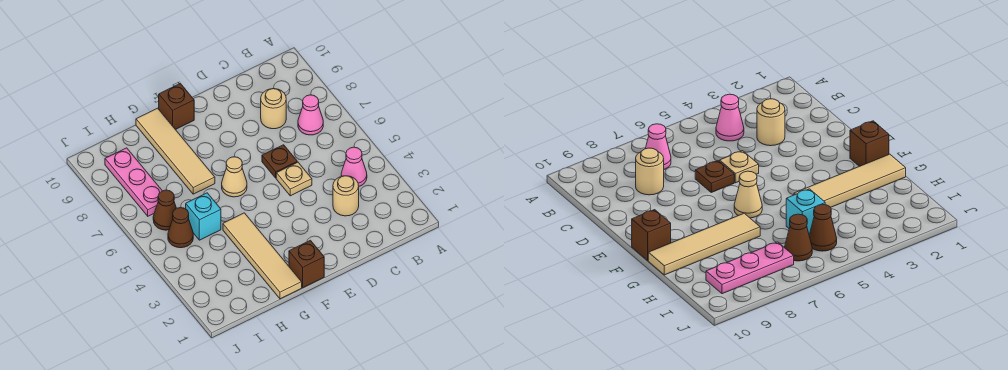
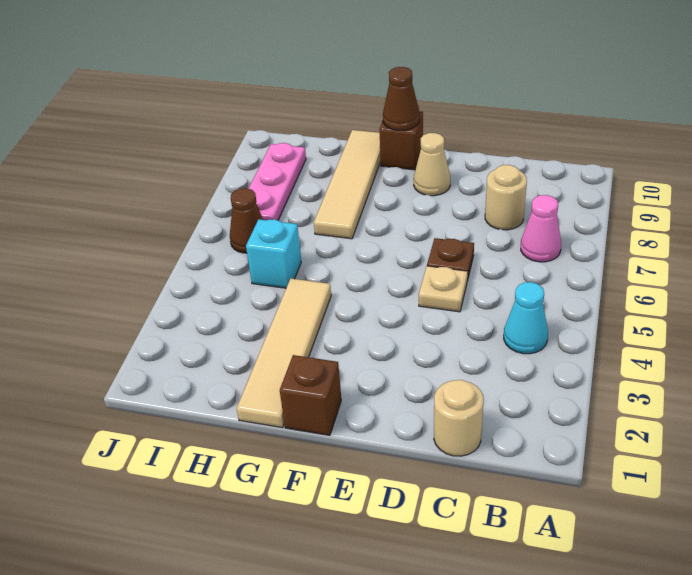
pink cone B4 level 1 -> cyan cone B4 level 1
tan round brick C3 level 1 -> tan round brick C1 level 1
tan cone F6 level 1 -> tan cone E9 level 1
brown cone I5 level 1 -> brown cone F10 level 2

